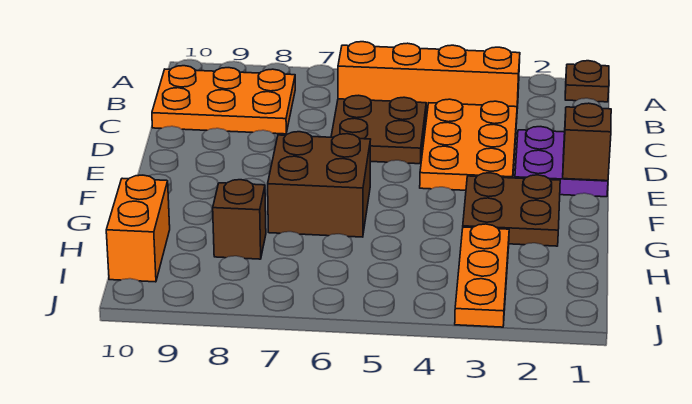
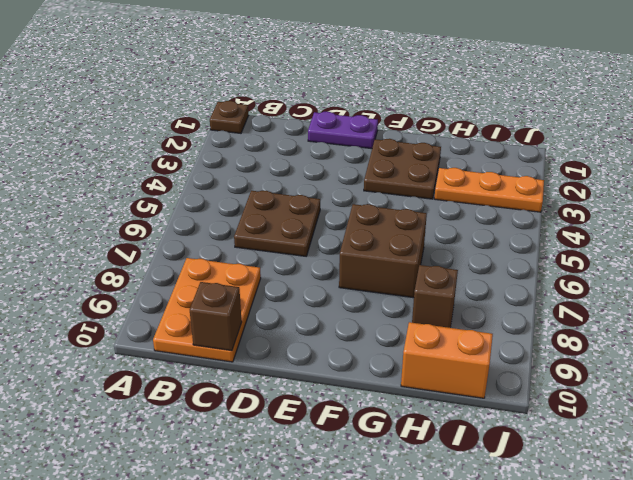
orange brick B3:B6 level 1 -> none
orange plate C3:E4 level 1 -> none
purple plate D1:E2 level 1 -> purple plate D1:E1 level 1
brown brick E1 level 2 -> brown brick C10 level 2

